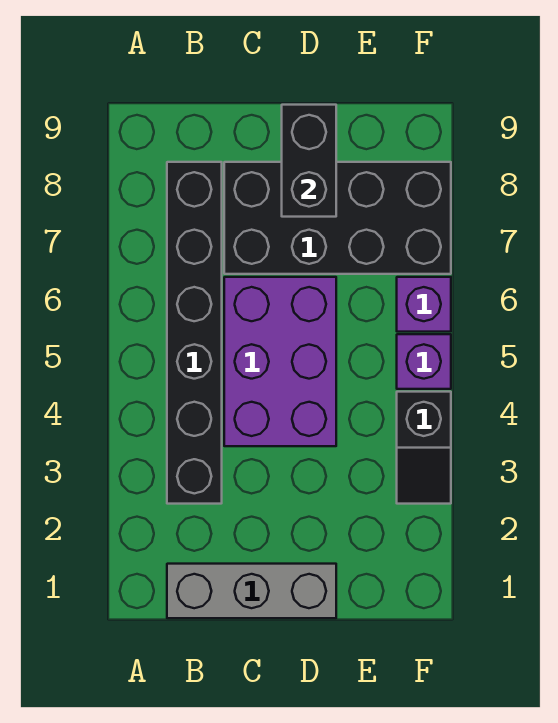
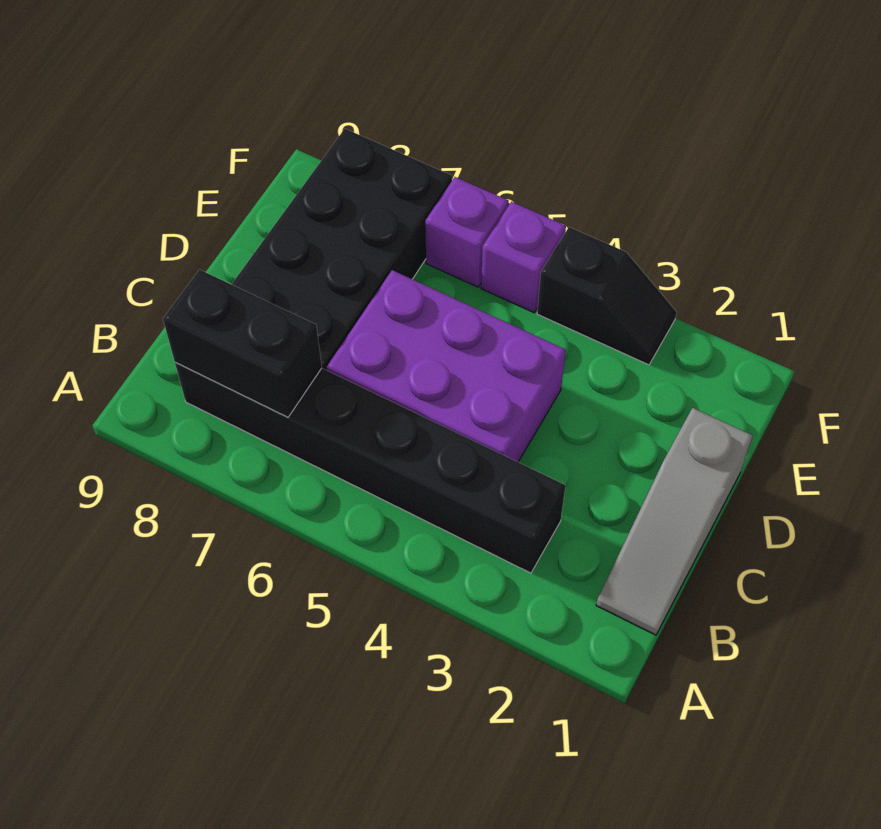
grey brick B1:D1 level 1 -> grey slope B1:D1 level 1 top D
black brick D8:D9 level 2 -> black brick B7:B8 level 2

